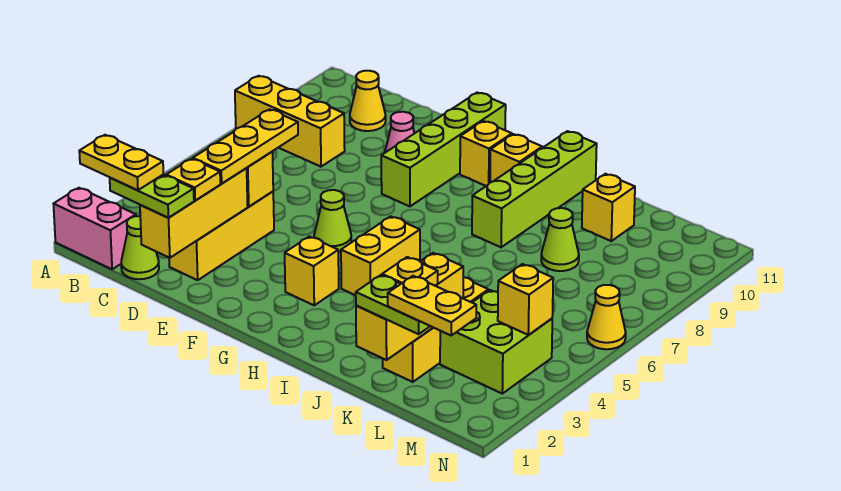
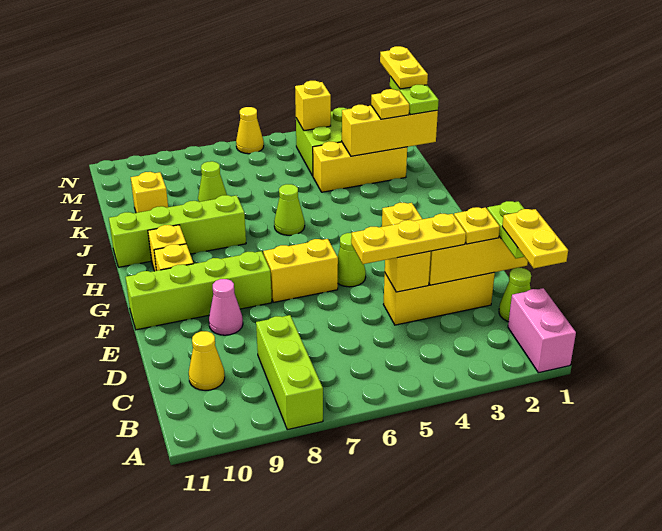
yellow brick A8:C8 level 1 -> lime brick A8:C8 level 1
yellow brick H4:H5 level 1 -> yellow brick F6:F7 level 1
none -> lime cone I6 level 1

